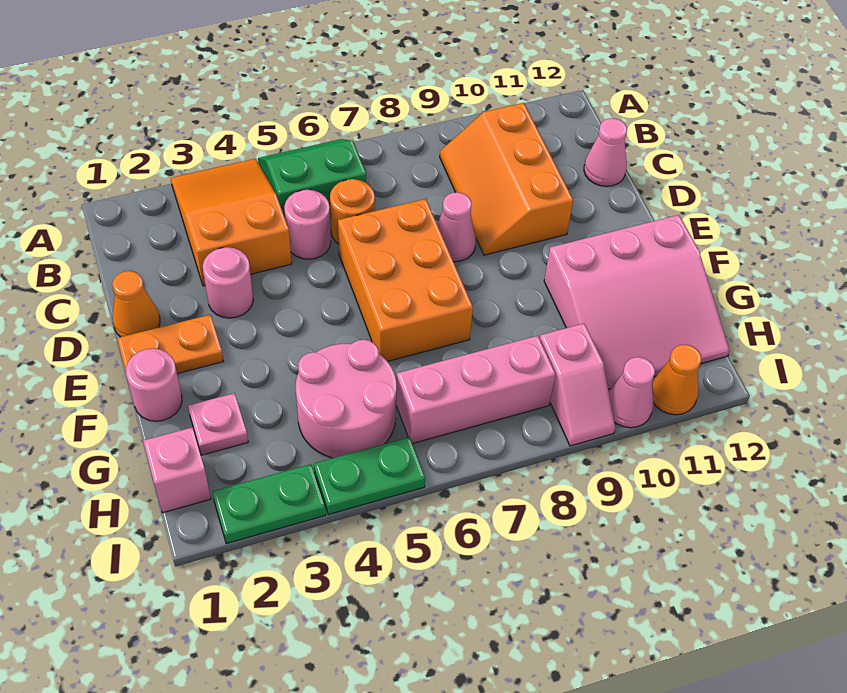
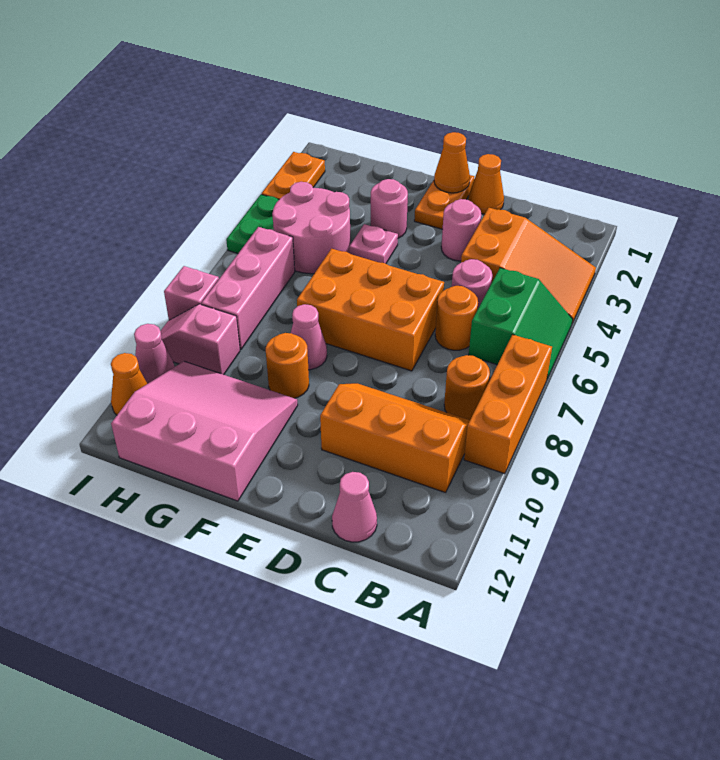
none -> orange brick A7:A9 level 1
none -> orange round brick B8 level 1
pink cone D8 level 1 -> pink cone F8 level 1
none -> orange cone E1 level 2
pink round brick F1 level 1 -> pink round brick F3 level 1
none -> orange round brick F9 level 1
pink slope F10:H12 level 1 top F -> pink slope F10:H12 level 1 top 12
pink plate G2 level 1 -> pink plate F4 level 1
pink brick H1 level 1 -> pink brick I8 level 1
green plate I2:I3 level 1 -> orange plate I2:I3 level 1

